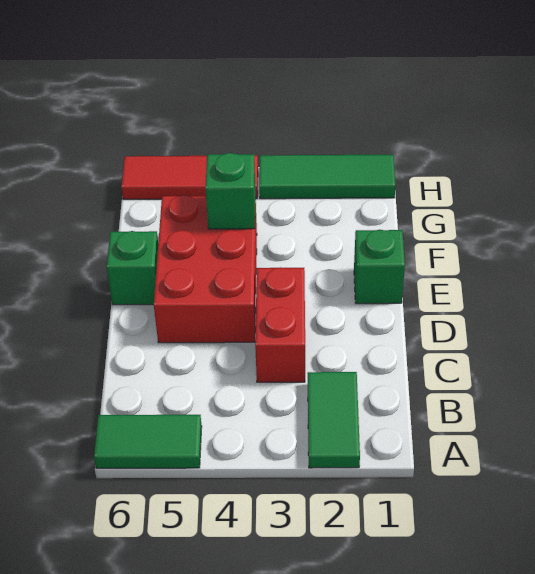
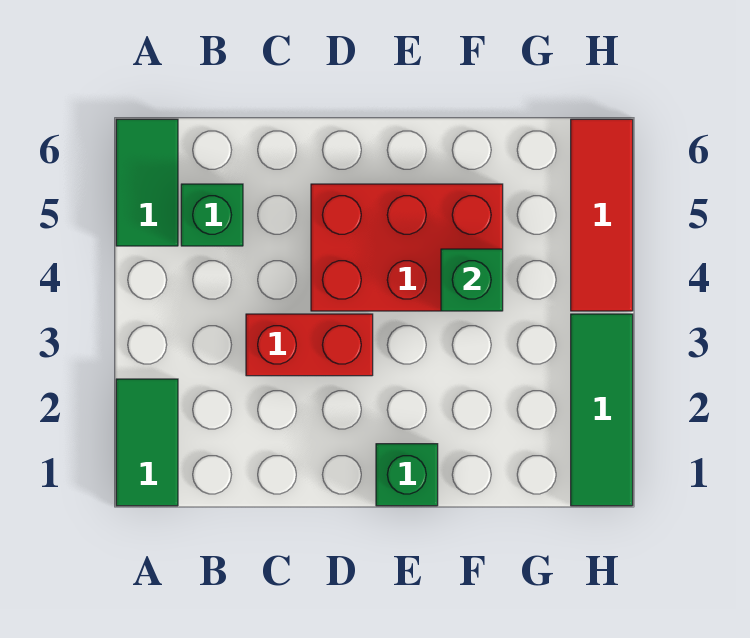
green tile A2:B2 level 1 -> green tile A1:A2 level 1
green brick E6 level 1 -> green brick B5 level 1

